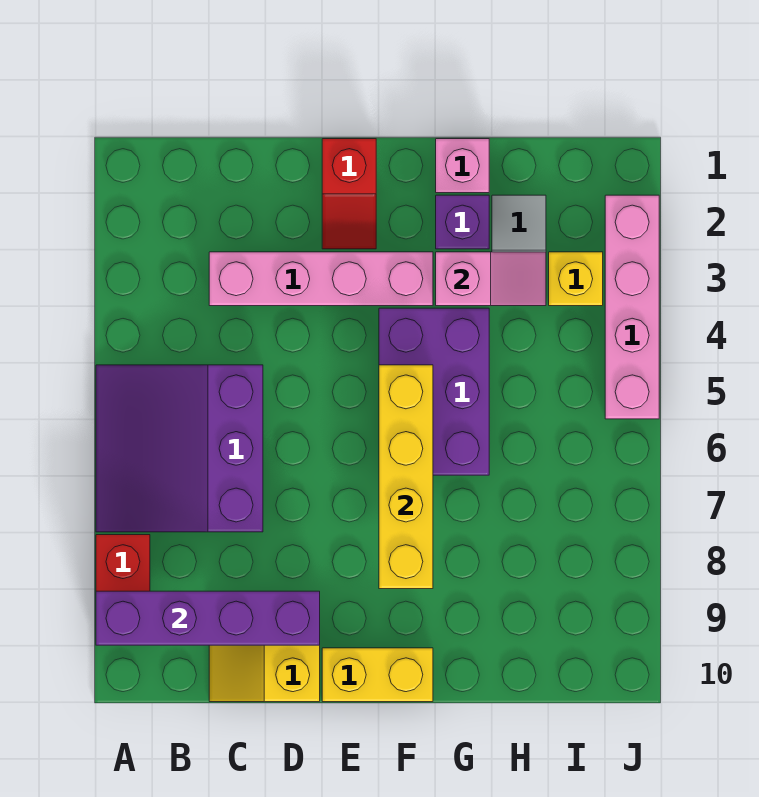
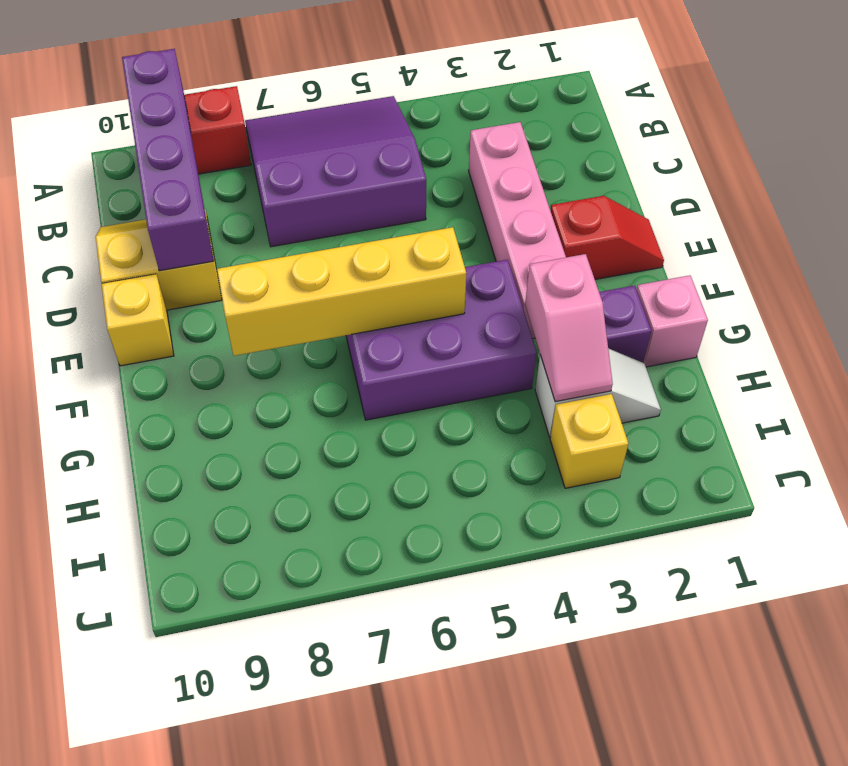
red slope E1:E2 level 1 top 1 -> red slope E1:E2 level 1 top 2
yellow brick E10:F10 level 1 -> yellow brick E10 level 1
pink brick J2:J5 level 1 -> none

